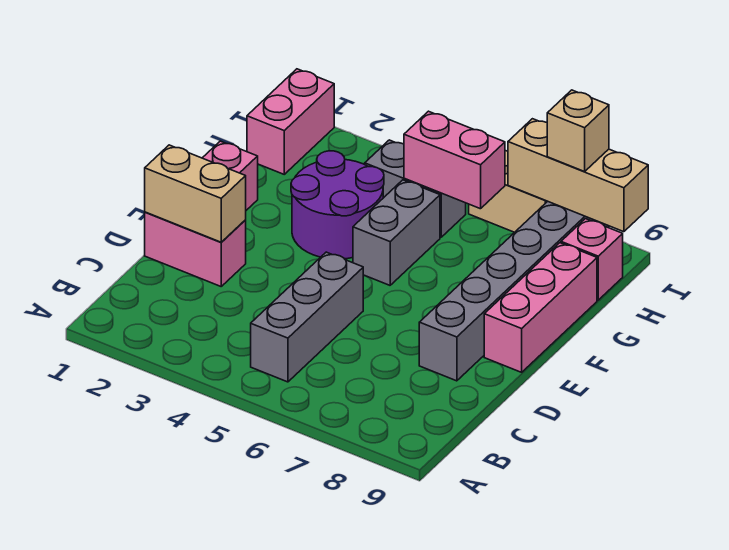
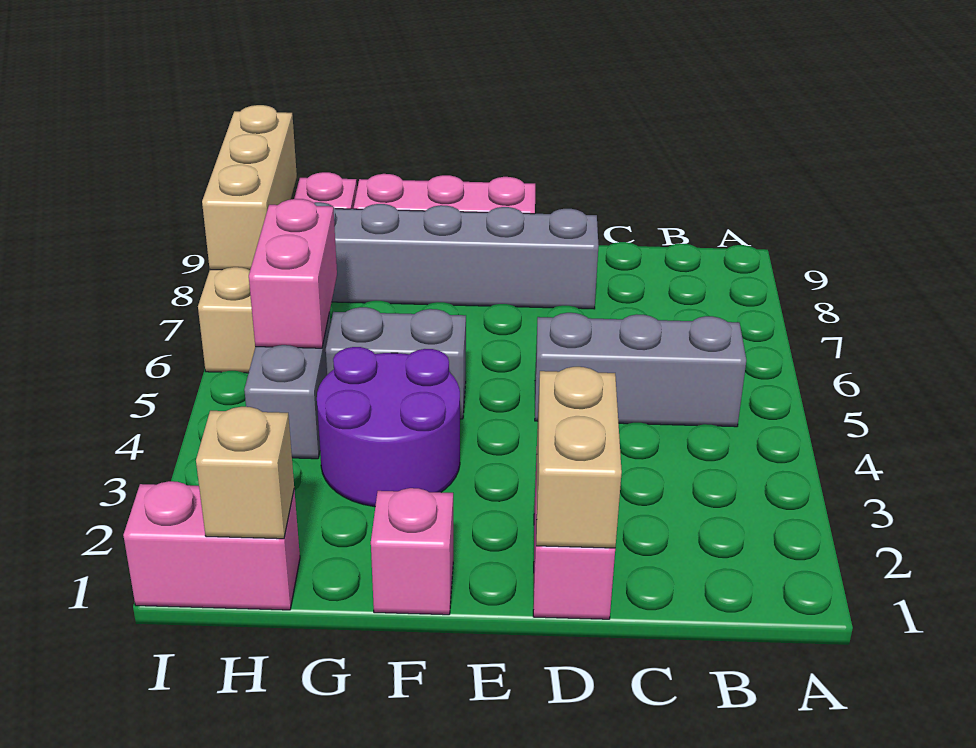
tan brick I8 level 3 -> tan brick H1 level 2

